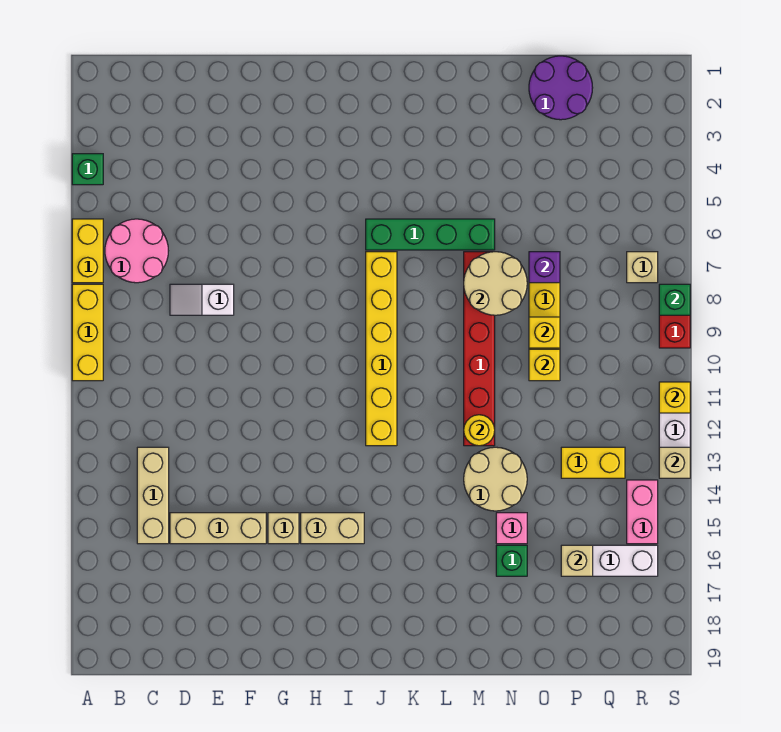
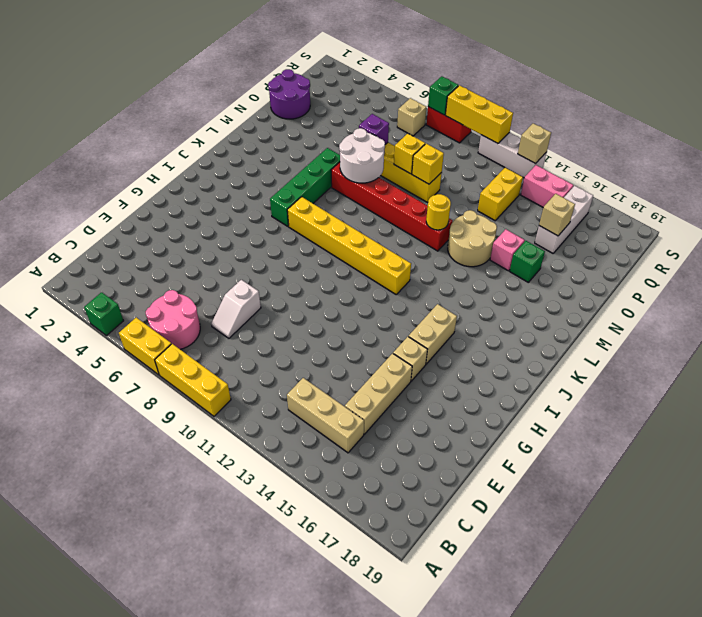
tan round brick M7:N8 level 2 -> white round brick M7:N8 level 2
yellow brick S11 level 2 -> yellow brick S9:S11 level 2

